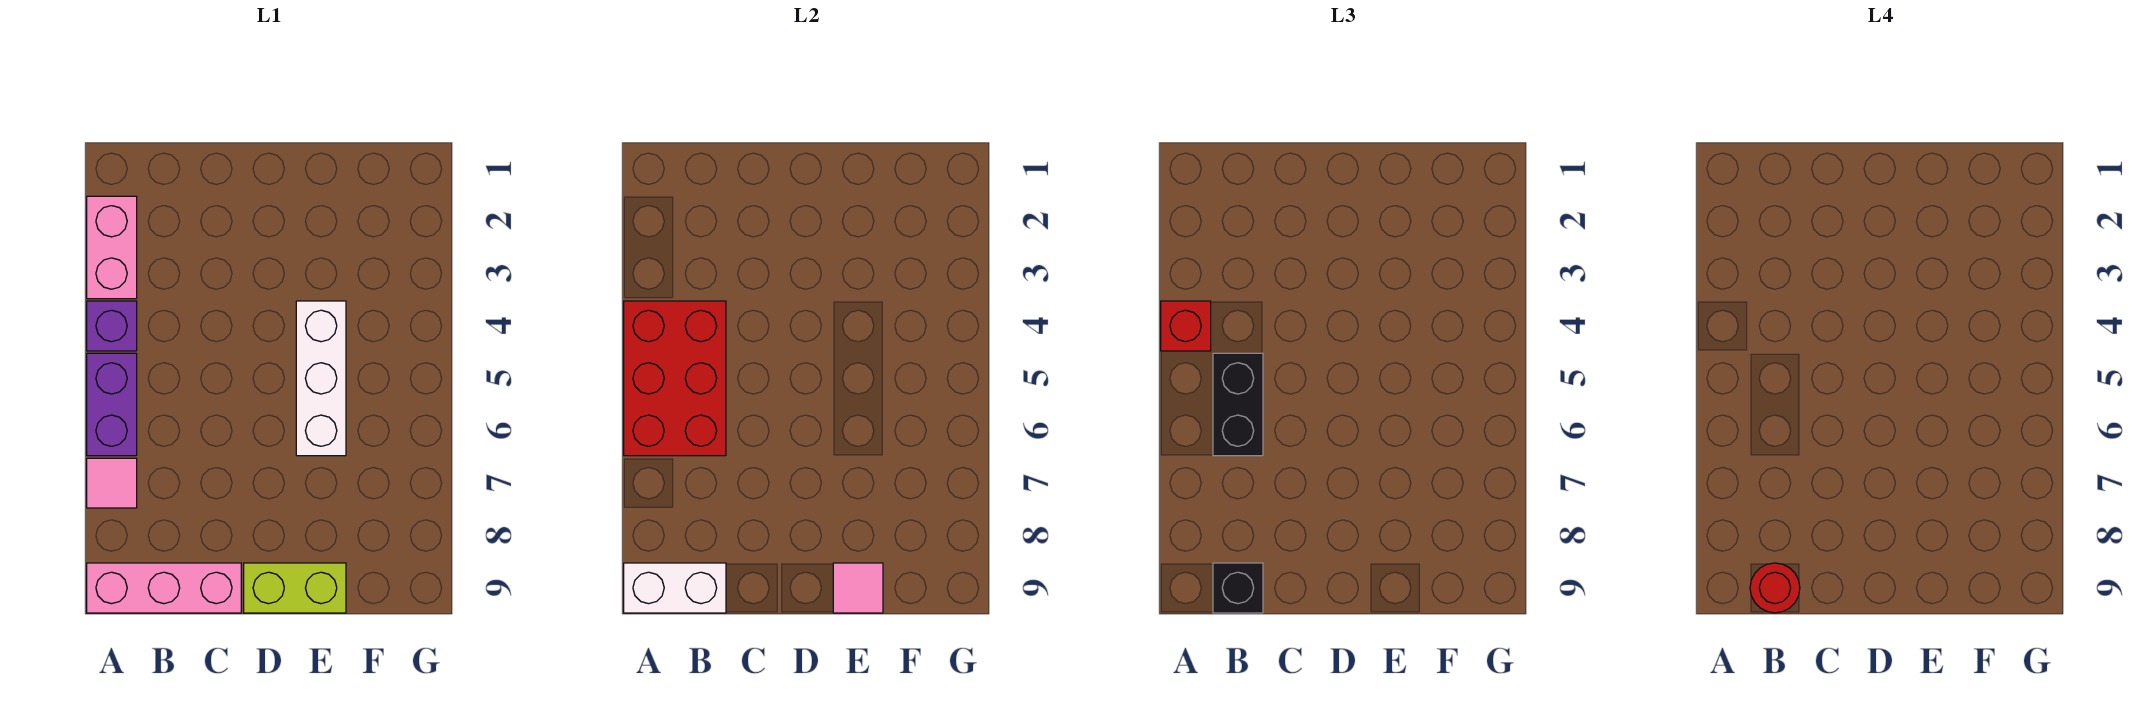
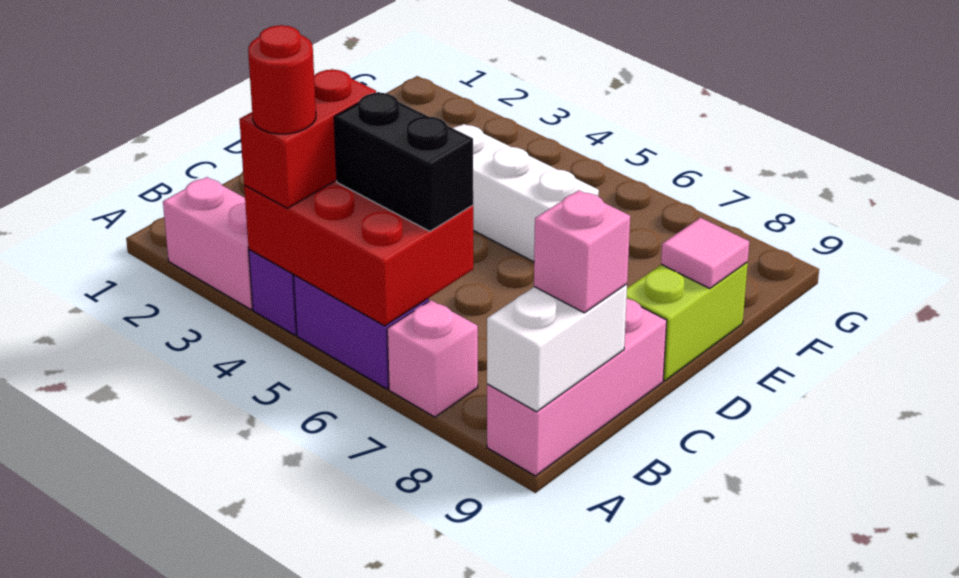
red brick A4 level 3 -> red brick A4:B4 level 3
pink tile A7 level 1 -> pink brick A7 level 1
black brick B9 level 3 -> pink brick B9 level 3
red round brick B9 level 4 -> red round brick A4 level 4

